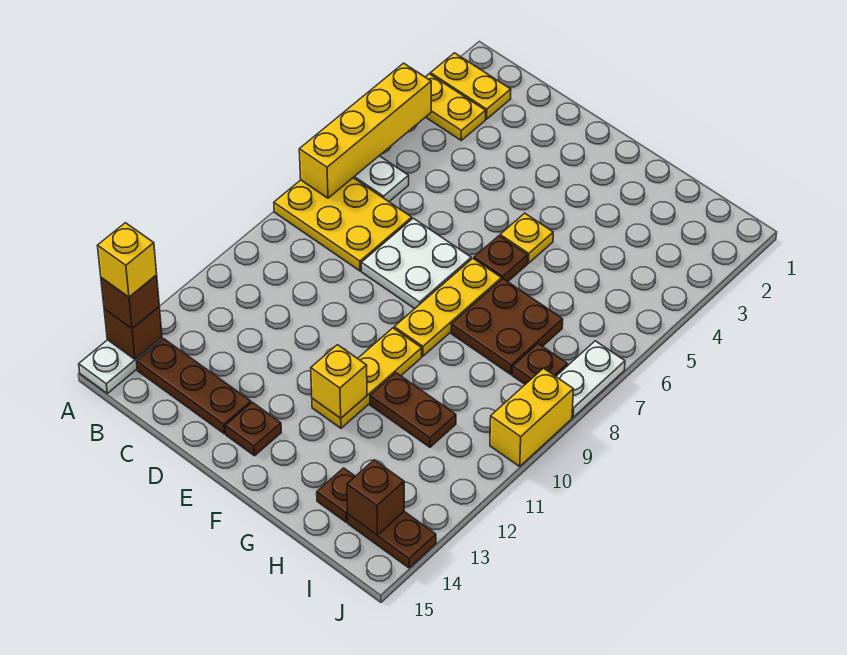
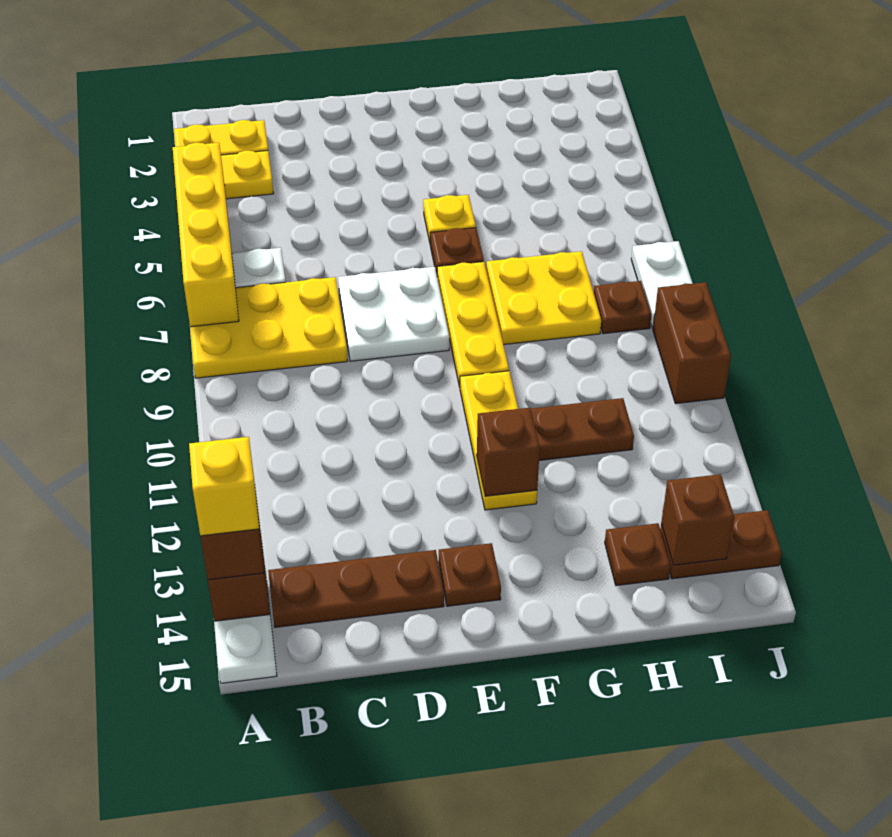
yellow brick F12 level 2 -> brown brick F12 level 2
brown plate G7:H8 level 1 -> yellow plate G7:H8 level 1
yellow brick J9:J10 level 1 -> brown brick J9:J10 level 1

